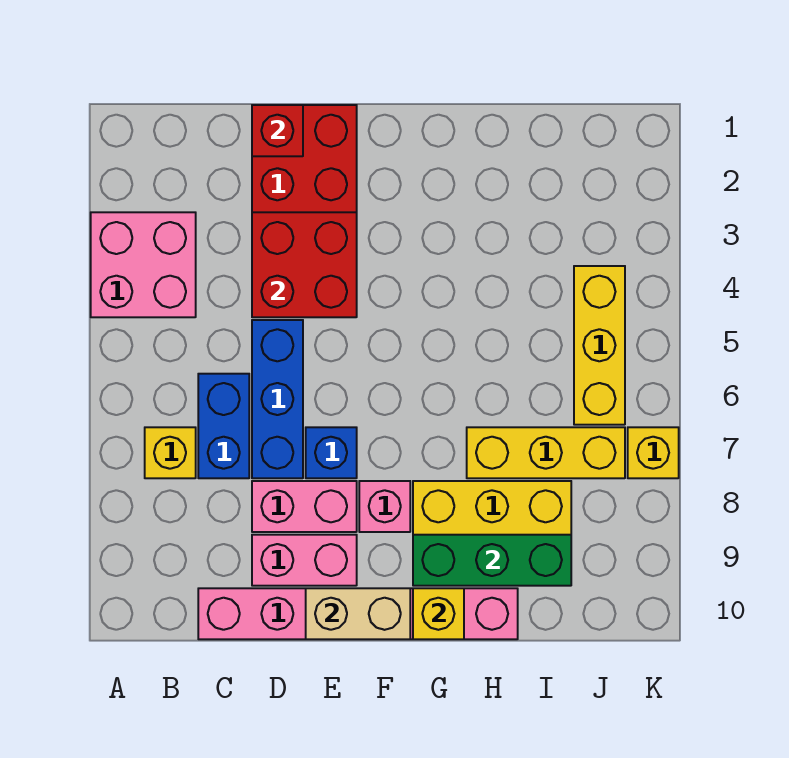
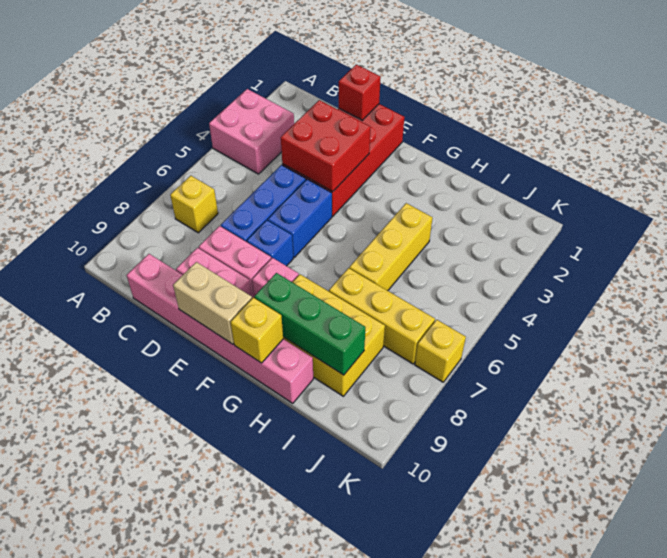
blue brick C6:C7 level 1 -> blue brick E5:E6 level 1
yellow brick J4:J6 level 1 -> yellow brick H4:H6 level 1

